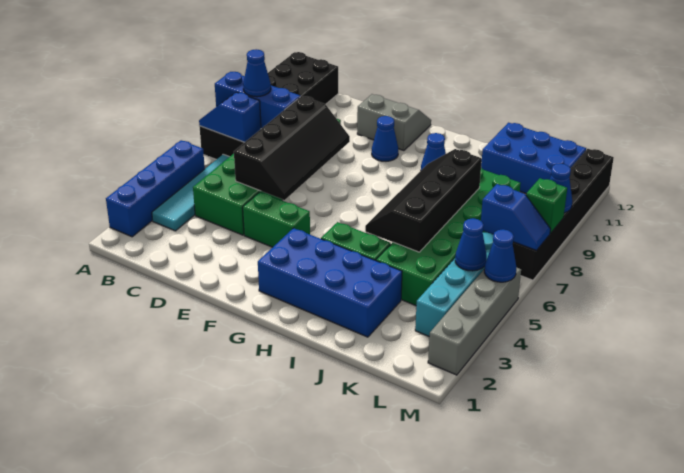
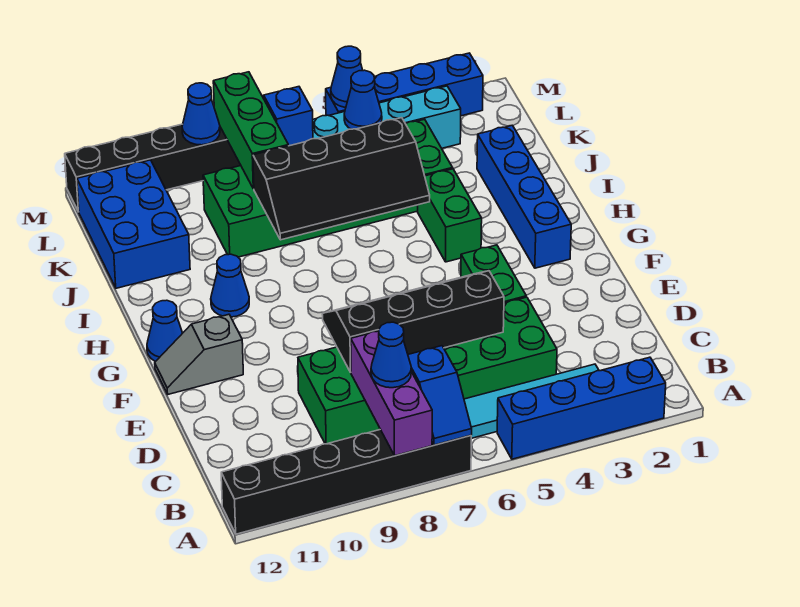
black brick A7:B12 level 1 -> black brick A7:A12 level 1
blue brick A8:C8 level 2 -> purple brick A8:C8 level 2
grey slope E11:F12 level 1 top 11 -> grey slope F11:F12 level 1 top 11
blue cone F10 level 1 -> blue cone G12 level 1
blue brick G2:J3 level 1 -> blue brick G2:J2 level 1
grey brick M2:M5 level 1 -> blue brick M2:M5 level 1
green brick M8 level 2 -> green brick K8:M8 level 2

